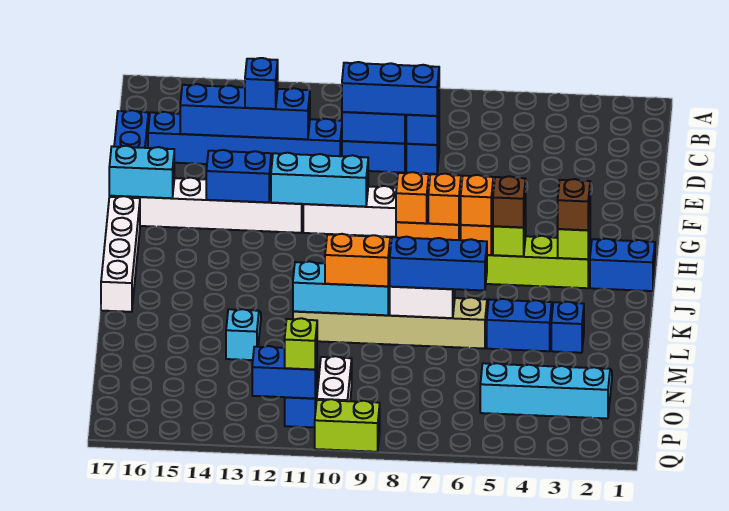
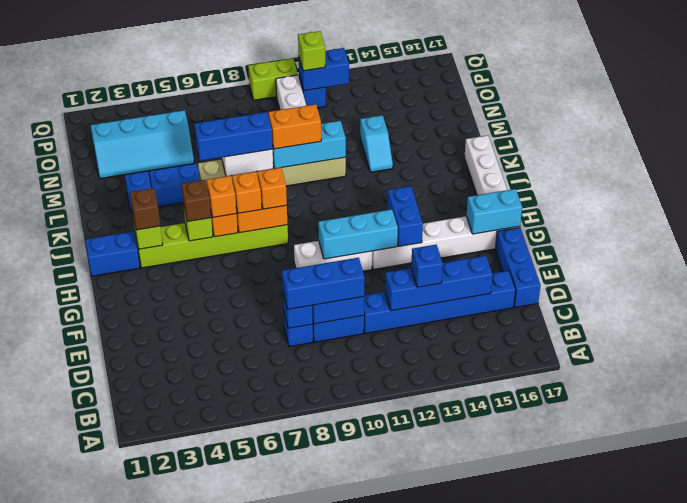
blue brick G13:G14 level 2 -> blue brick G13:H13 level 2

